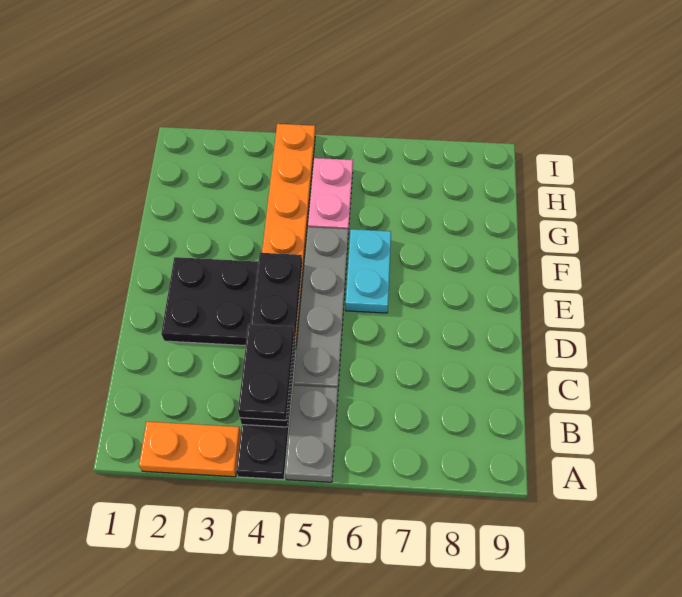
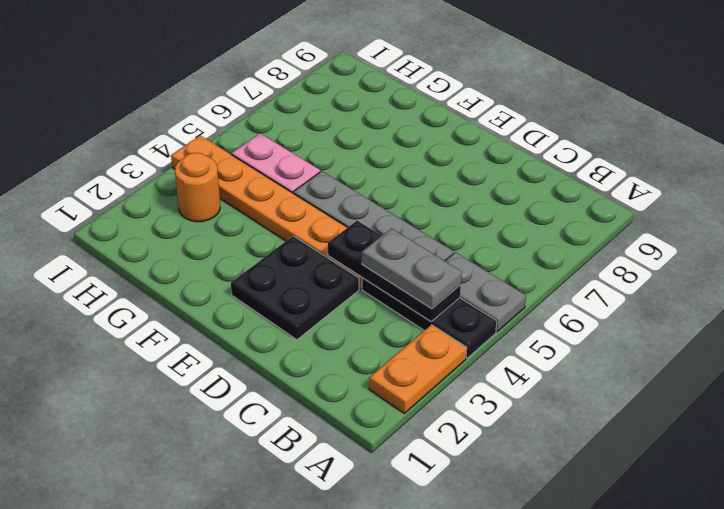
black plate B4:E4 level 2 -> black plate B4:D4 level 2
black plate B4:C4 level 3 -> grey plate B4:C4 level 3
cyan plate E6:F6 level 1 -> none
none -> orange round brick H3 level 1

